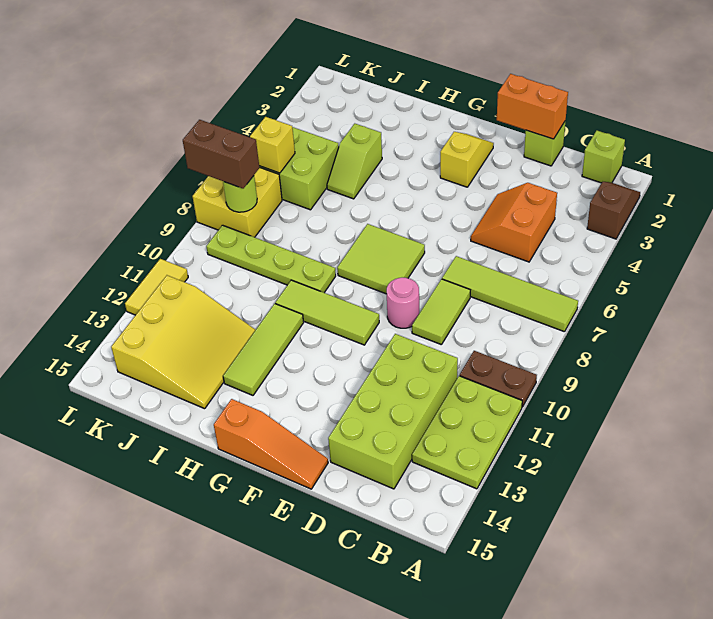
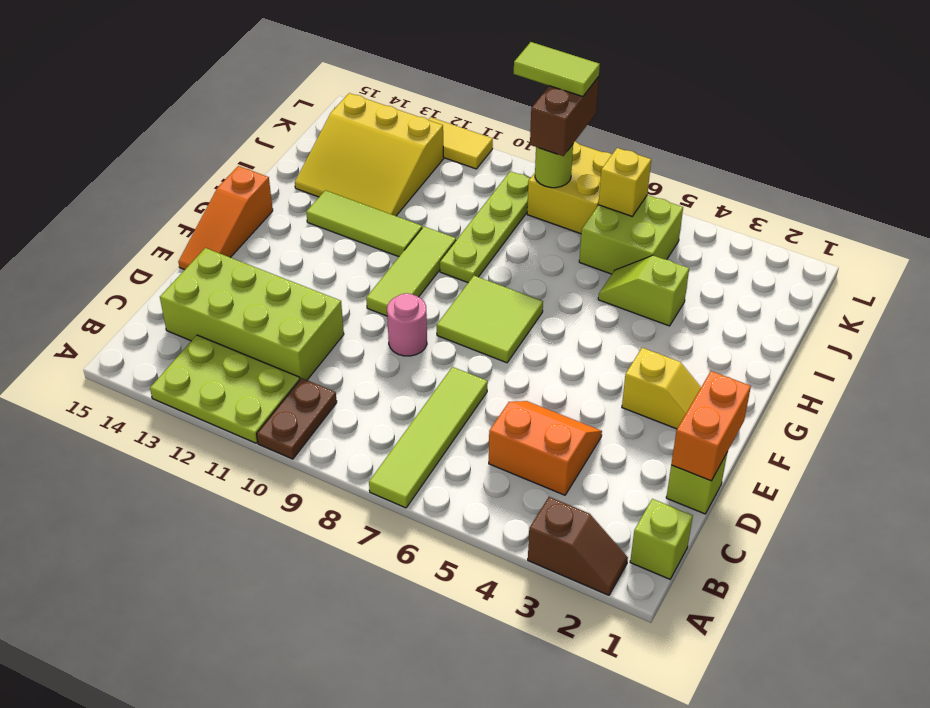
lime tile D8:D9 level 1 -> lime tile L8:L9 level 4

